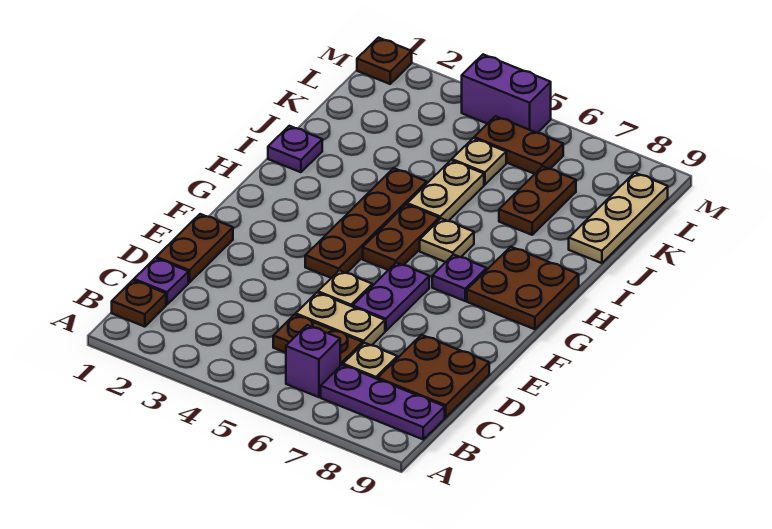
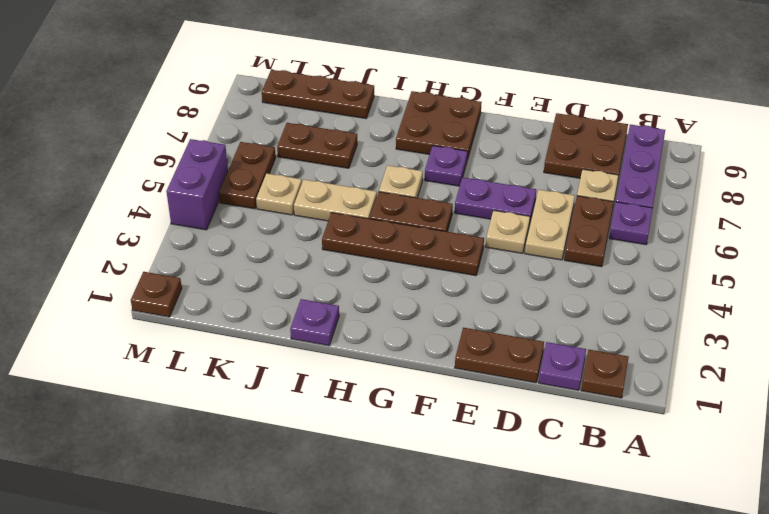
purple brick B6 level 1 -> purple plate B6 level 1
tan plate J9:L9 level 1 -> brown plate J9:L9 level 1

